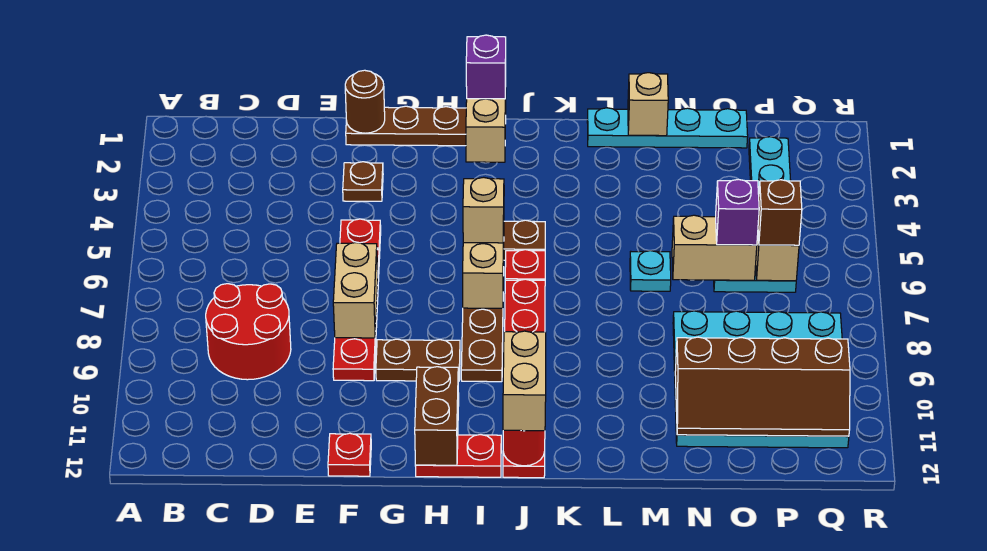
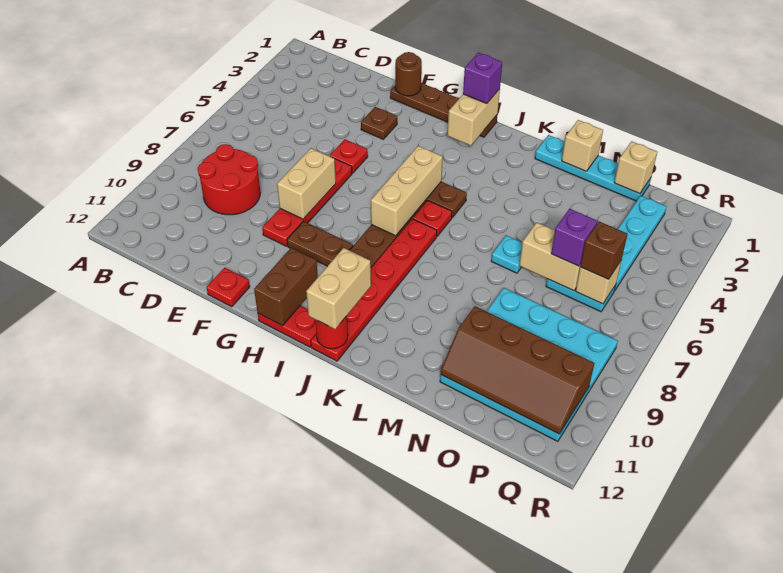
tan brick I6 level 3 -> tan brick O1 level 2

